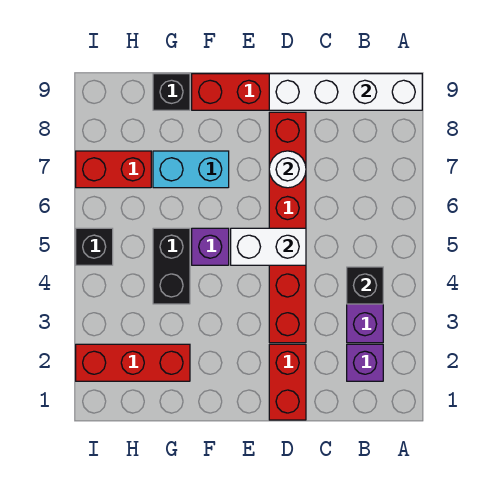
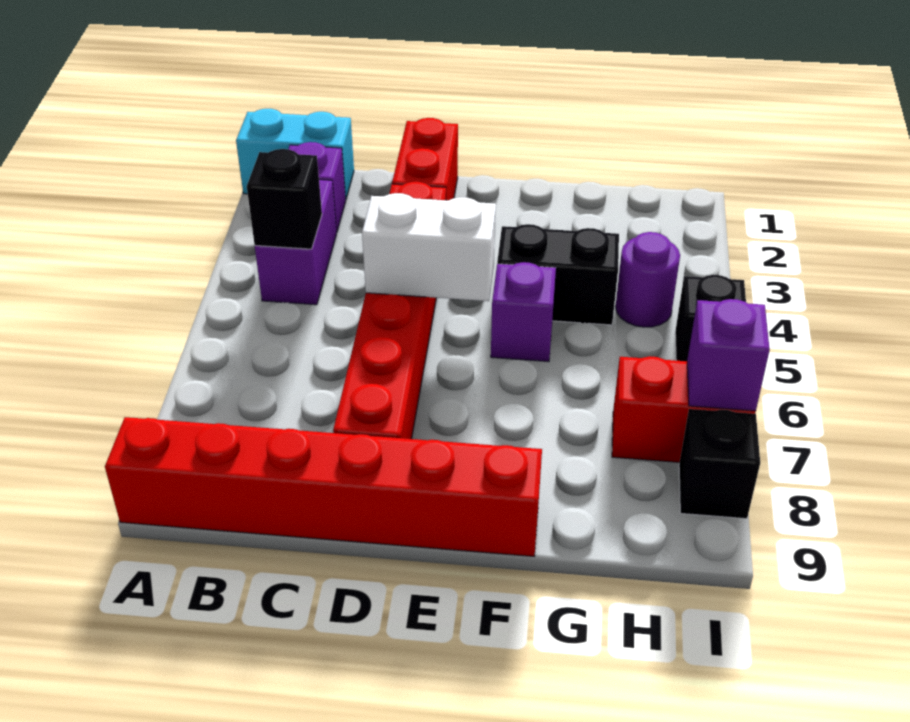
white brick A9:D9 level 2 -> none
white round brick D7 level 2 -> none
cyan brick F7:G7 level 1 -> cyan brick A1:B1 level 1
red brick G2:I2 level 1 -> none
black brick G4:G5 level 1 -> black brick F4:G4 level 1
black brick G9 level 1 -> black brick I8 level 1
none -> purple round brick H4 level 1
none -> purple brick I7 level 2

